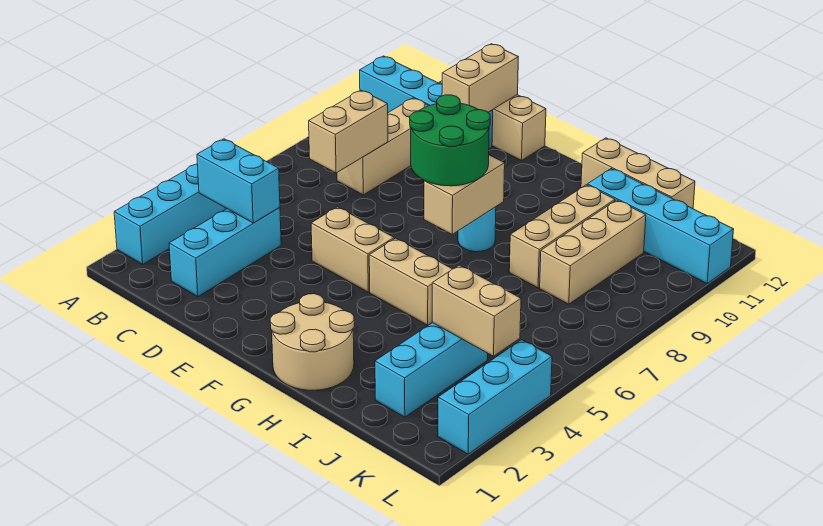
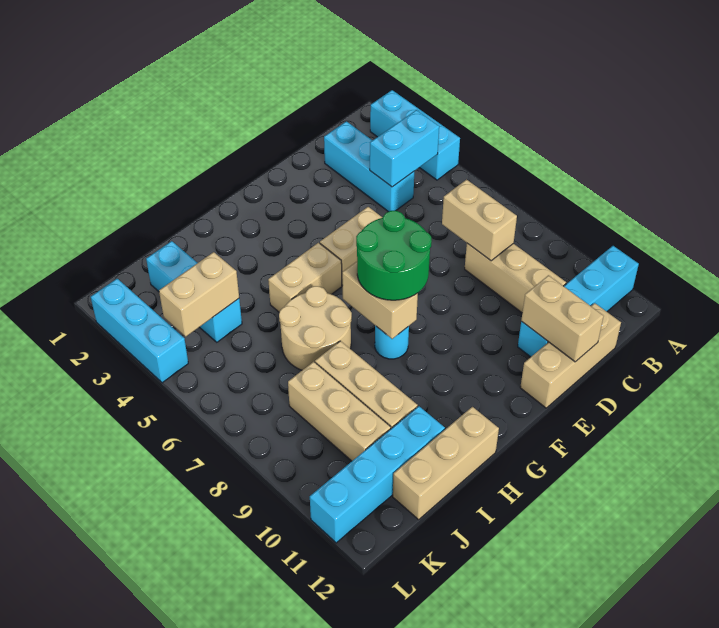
tan round brick G1:H2 level 1 -> tan round brick H6:I7 level 1

